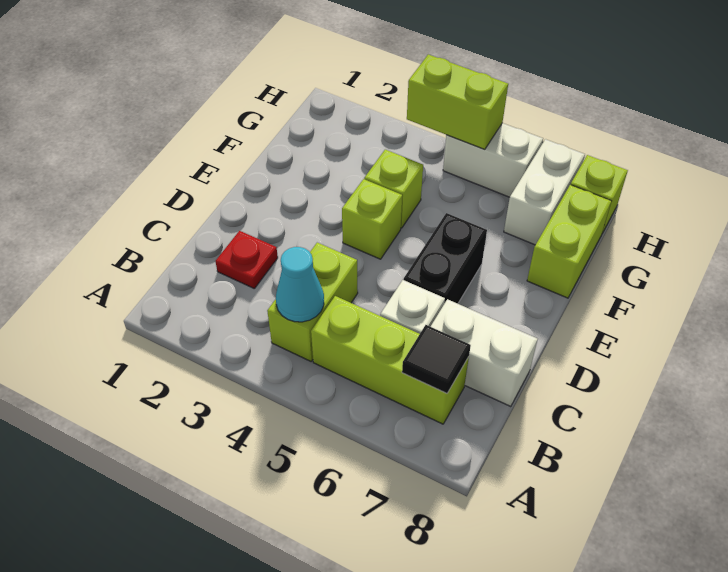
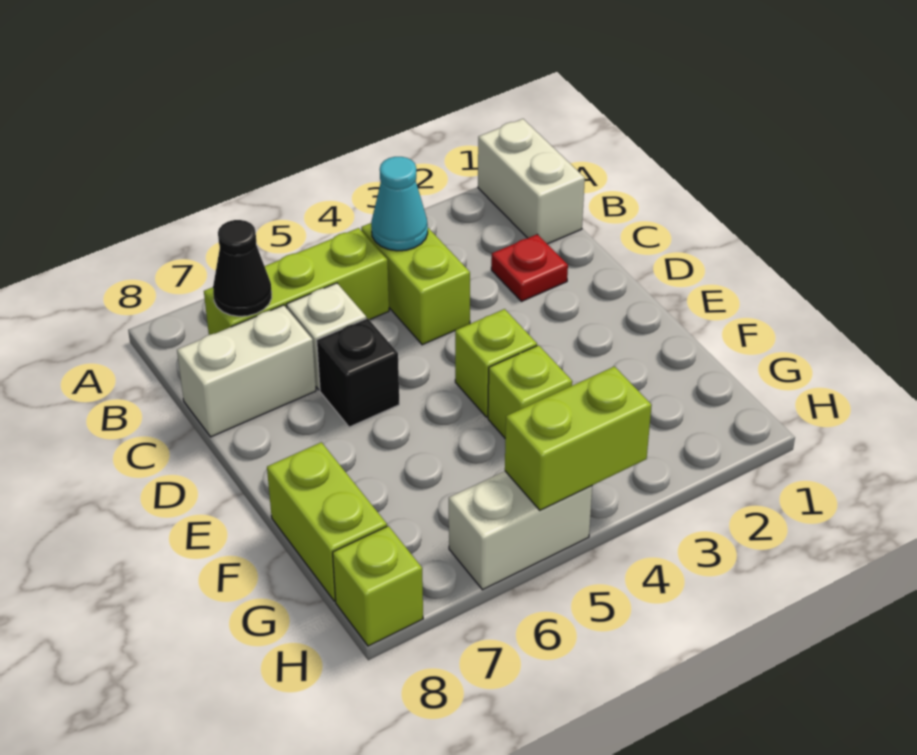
black tile B7 level 2 -> black cone B7 level 2
black brick D6:E6 level 1 -> black brick D6 level 1
white brick G7:H7 level 1 -> white brick A1:B1 level 1

